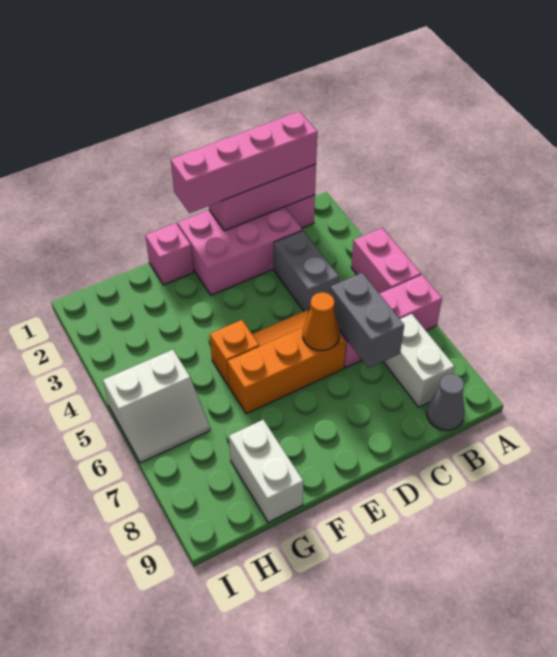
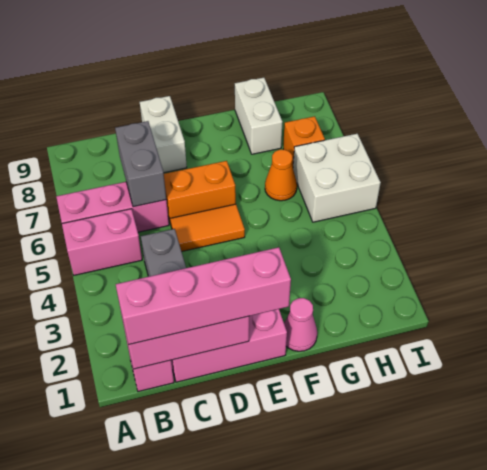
pink brick A4:A5 level 1 -> pink brick A5:B5 level 1
white brick B7:B8 level 1 -> white brick D8:D9 level 1
grey cone B9 level 1 -> none
orange brick D6:F6 level 1 -> orange brick D6:E6 level 1
orange cone D6 level 2 -> orange cone G6 level 1
pink brick F1 level 1 -> pink cone F1 level 1
orange brick F5 level 1 -> orange brick H7 level 1
white slope H5:I6 level 1 top 5 -> white brick H5:I6 level 1

